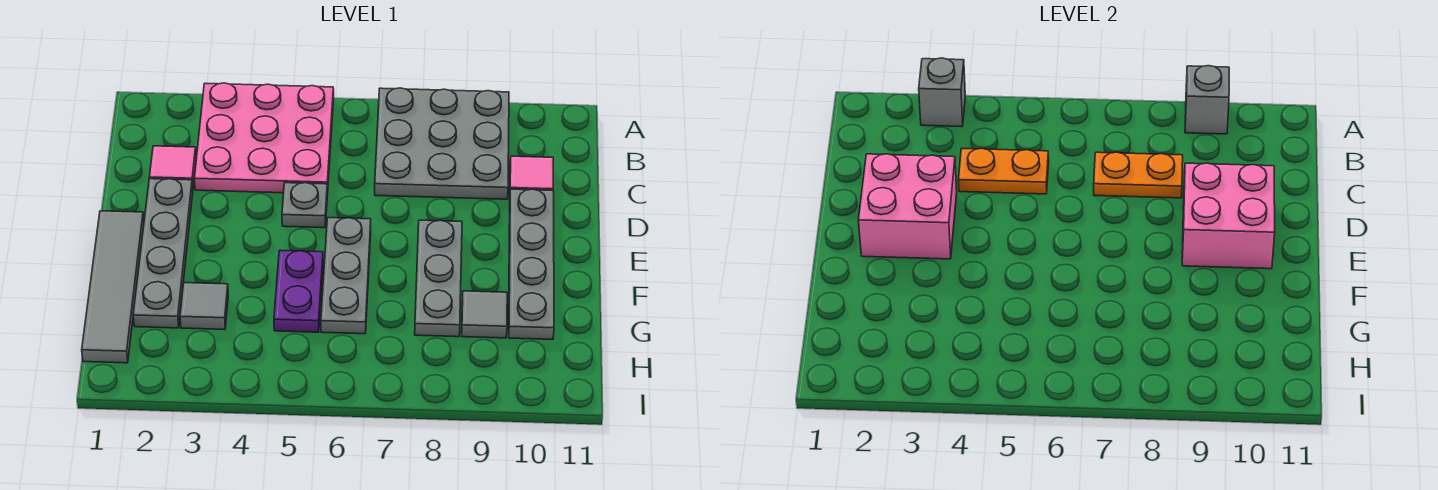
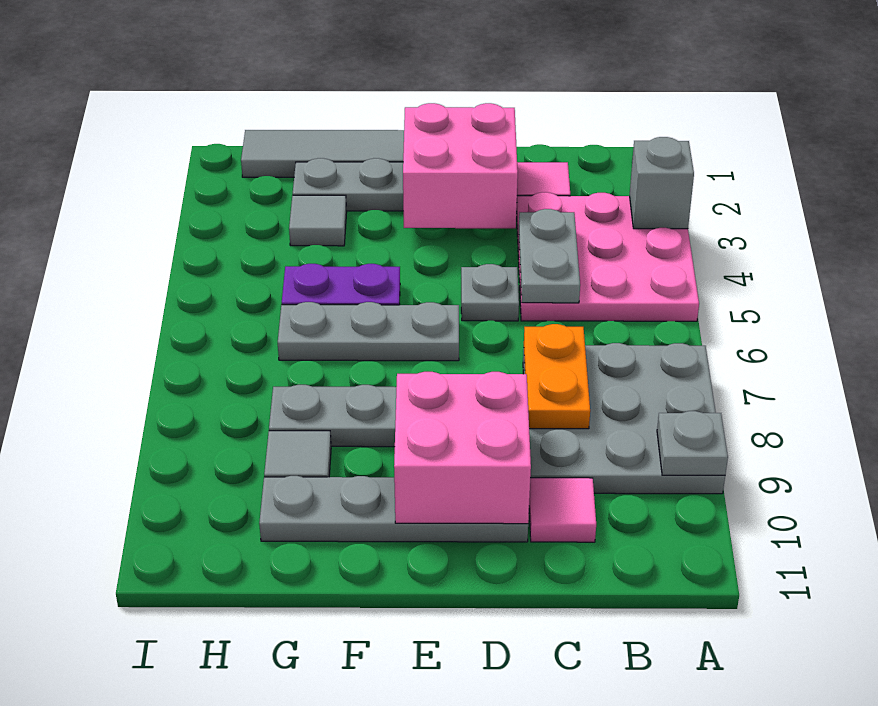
grey brick A9 level 2 -> grey plate A9 level 2
orange plate C4:C5 level 2 -> grey plate C4:C5 level 2

